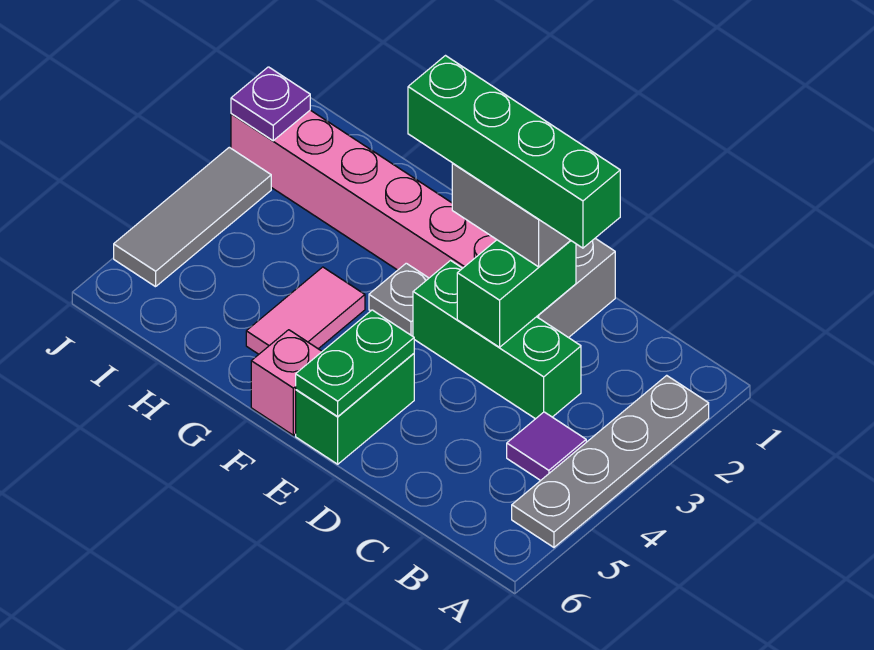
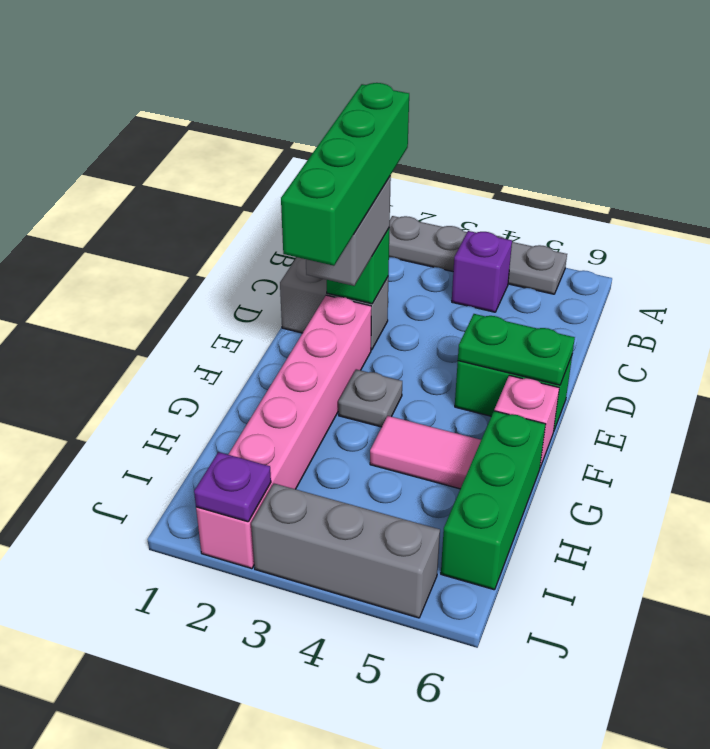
purple tile B4 level 1 -> purple brick B4 level 1
green brick C3:E3 level 1 -> green brick G6:I6 level 1
green brick D2:D3 level 2 -> green brick D2 level 2
grey tile J3:J5 level 1 -> grey brick J3:J5 level 1

